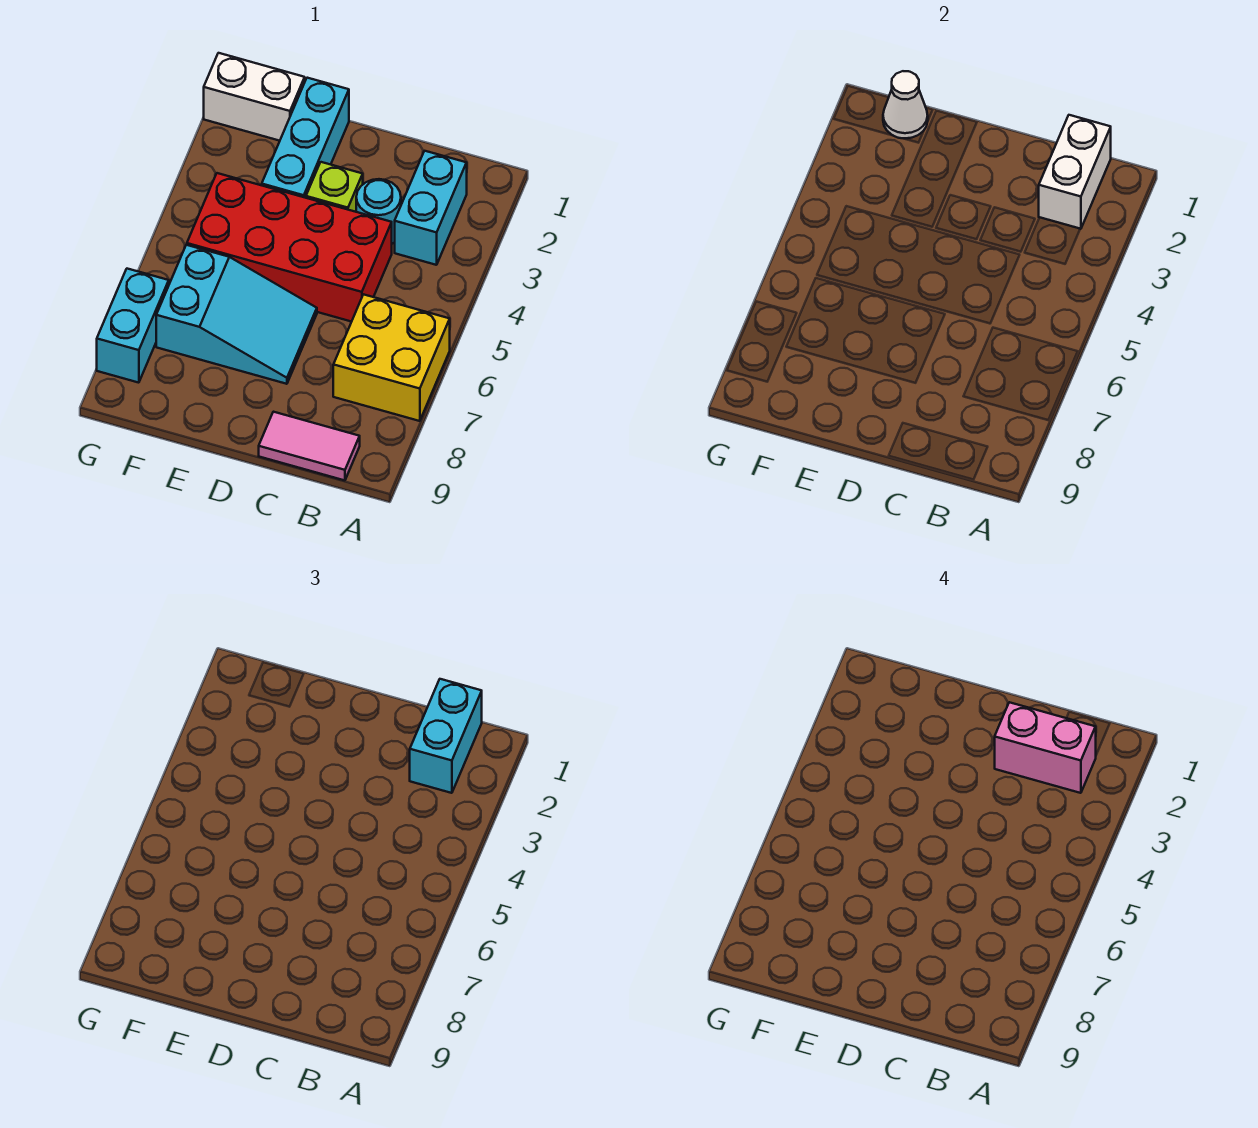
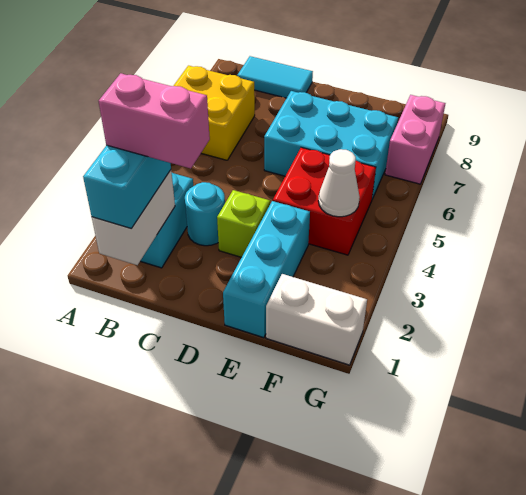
pink tile B9:C9 level 1 -> cyan tile B9:C9 level 1
red brick C4:F5 level 1 -> red brick E4:F5 level 1
cyan slope D6:F7 level 1 top F -> cyan brick D6:F7 level 1
white cone F1 level 2 -> white cone F4 level 2
cyan brick G7:G8 level 1 -> pink brick G7:G8 level 1

